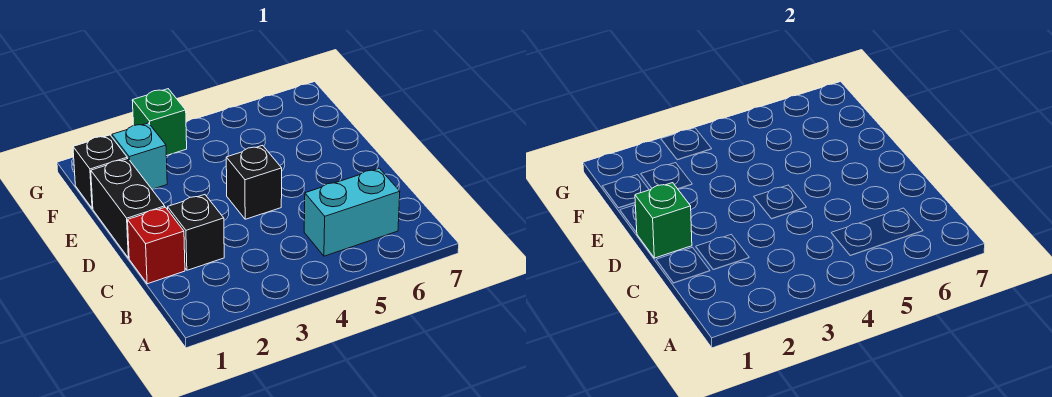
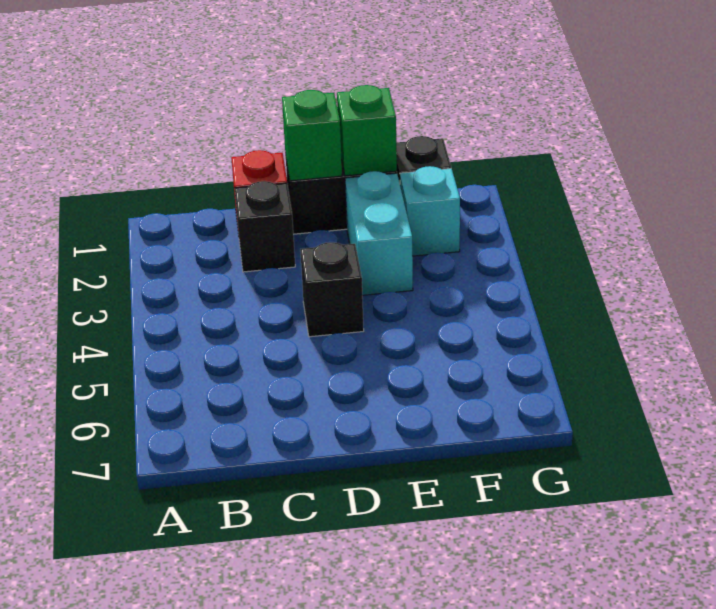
cyan brick B5:B6 level 1 -> cyan brick E2:E3 level 1
green brick G3 level 1 -> green brick E1 level 2

